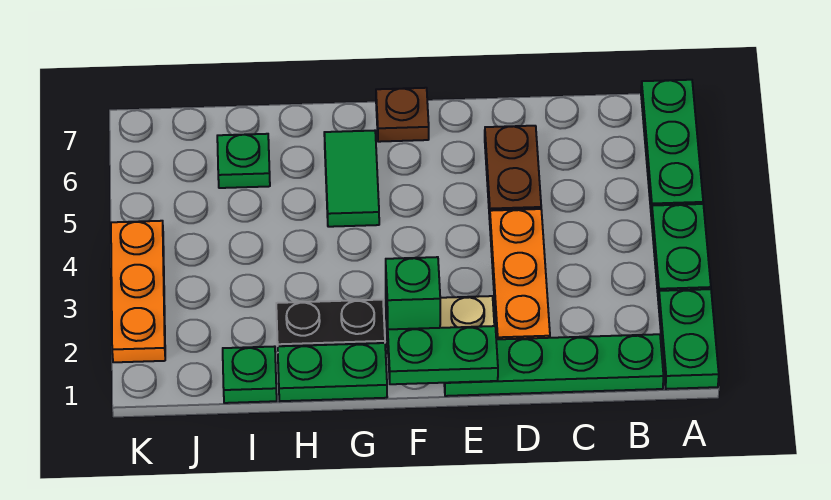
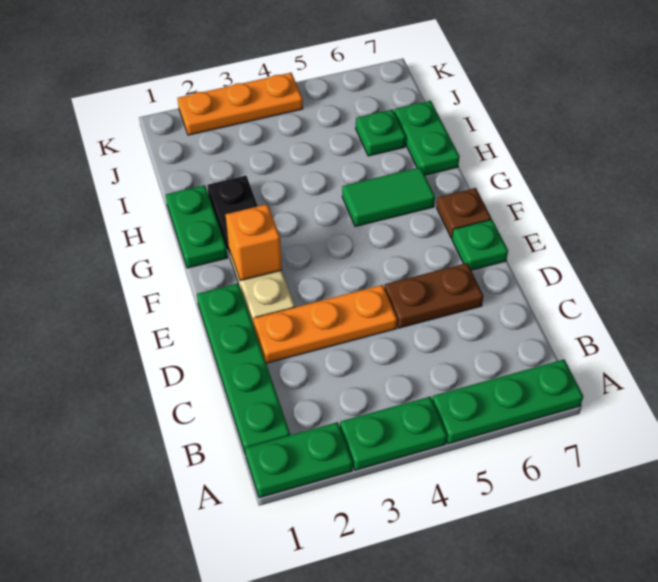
green plate E1:F1 level 2 -> green plate H7:I7 level 1
green brick F2 level 2 -> orange brick F2 level 2
green plate I1 level 1 -> green plate E7 level 1

